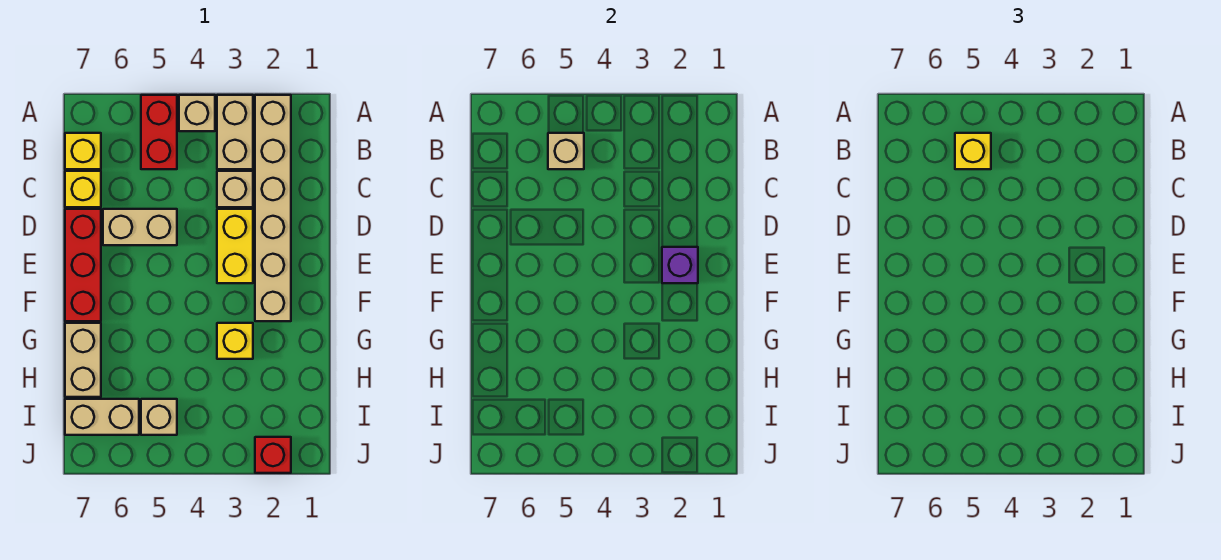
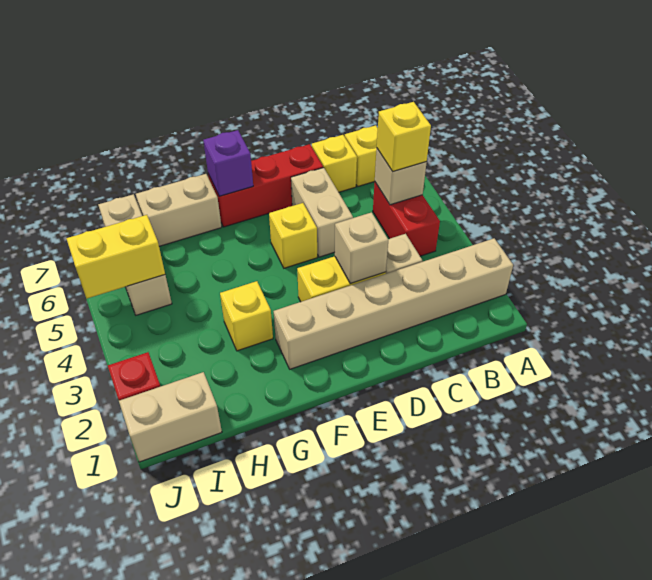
tan brick A3:B3 level 1 -> tan brick I1:J1 level 1
tan brick A4 level 1 -> tan brick D3 level 2
red brick A5:B5 level 1 -> red brick B4:B5 level 1
purple brick E2 level 2 -> purple brick F7 level 2
none -> yellow brick E5 level 1
none -> yellow brick I5:J5 level 2

